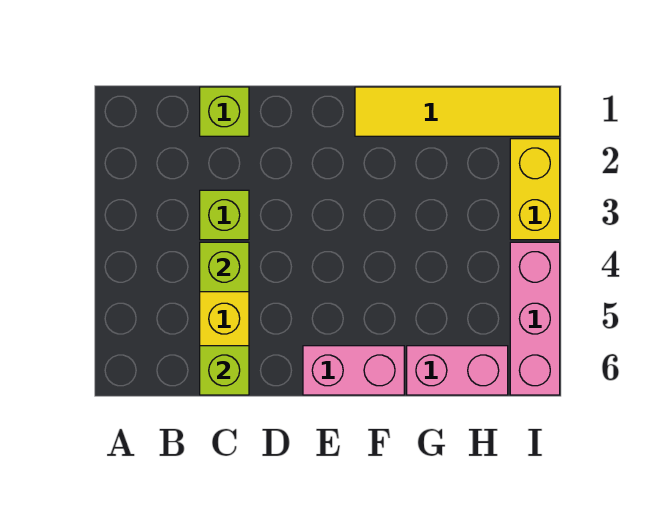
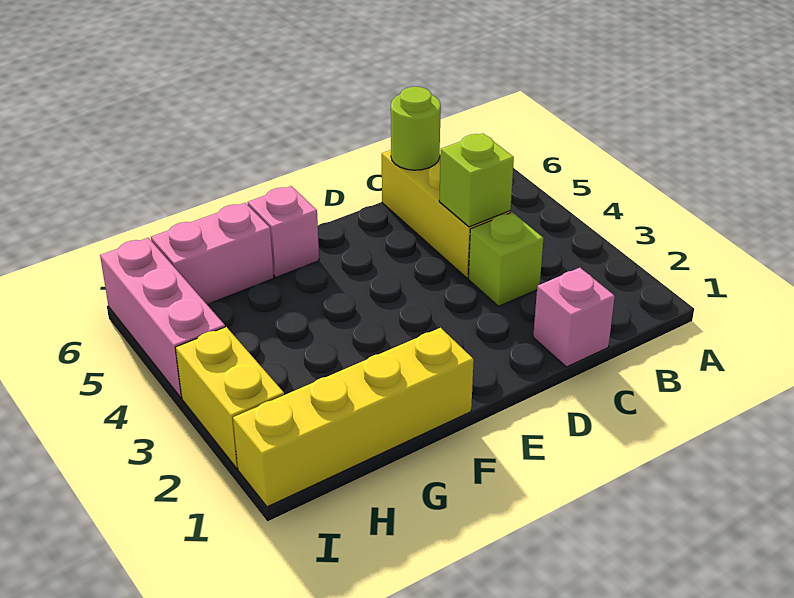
lime brick C1 level 1 -> pink brick C1 level 1
lime brick C6 level 2 -> lime round brick C6 level 2
pink brick E6:F6 level 1 -> pink brick F6 level 1
yellow tile F1:I1 level 1 -> yellow brick F1:I1 level 1

